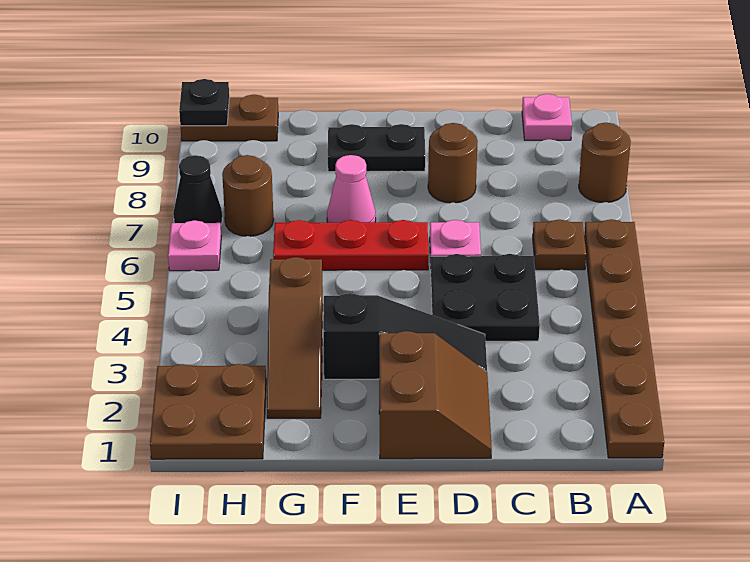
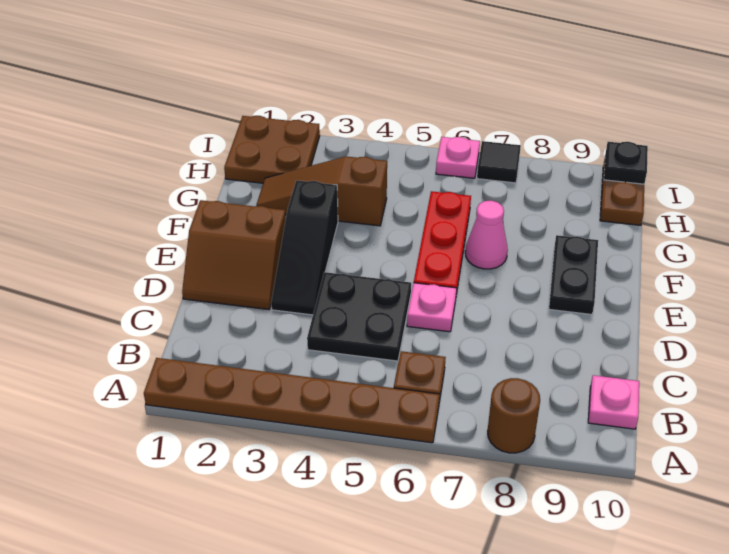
brown round brick D8 level 1 -> none
brown round brick H7 level 1 -> none
black cone I7 level 1 -> black tile I7 level 1

